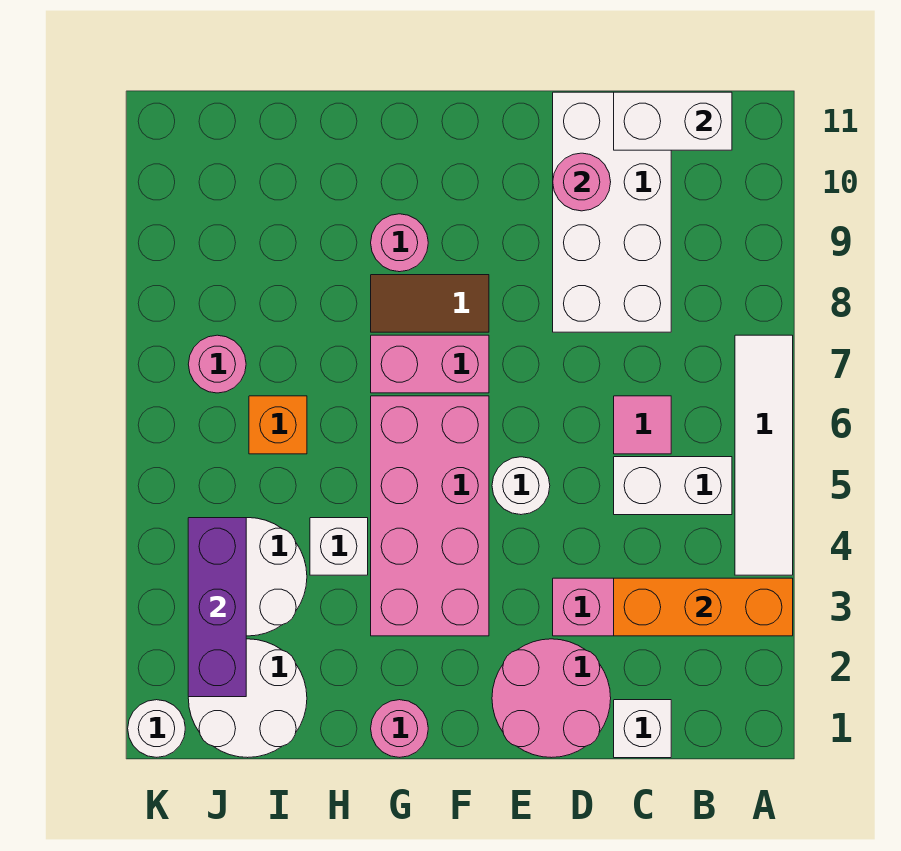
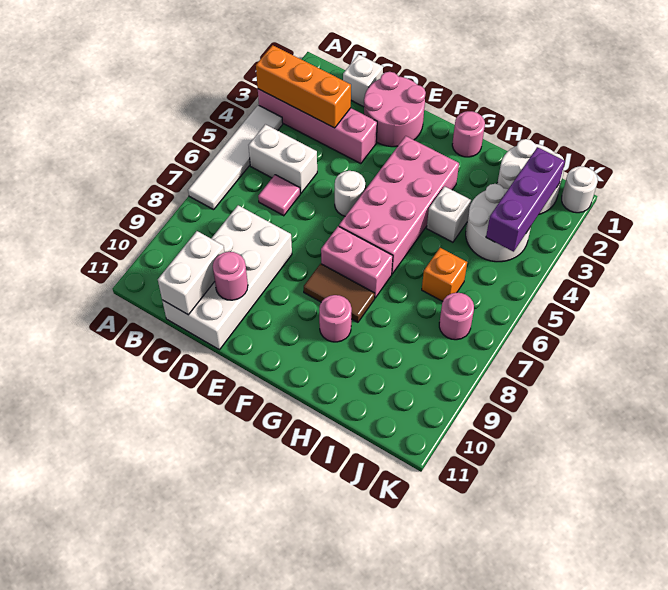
white brick B11:C11 level 2 -> white brick C10:C11 level 2

